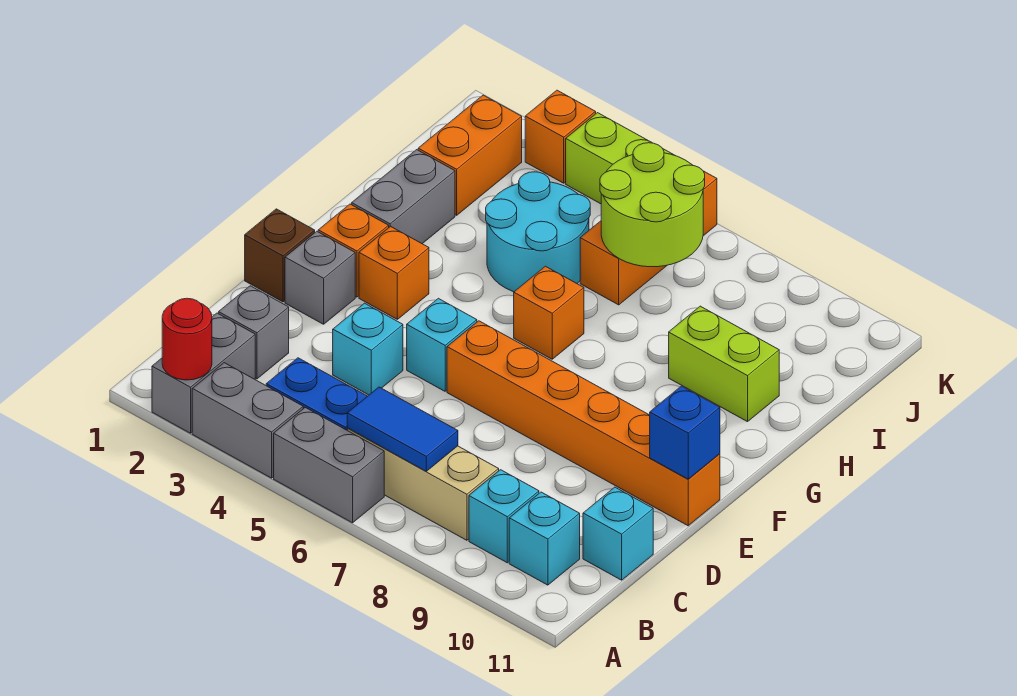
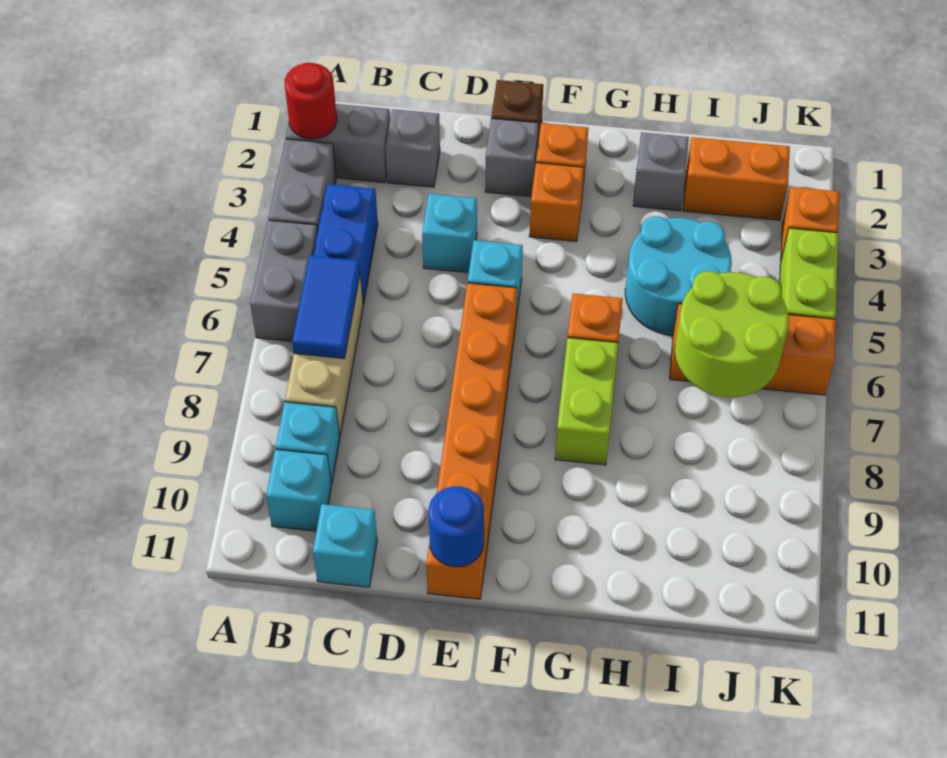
blue brick E11 level 2 -> blue round brick E11 level 2
grey brick G2:H2 level 1 -> grey brick H2 level 1
lime brick H9:H10 level 1 -> lime brick G7:G8 level 1

